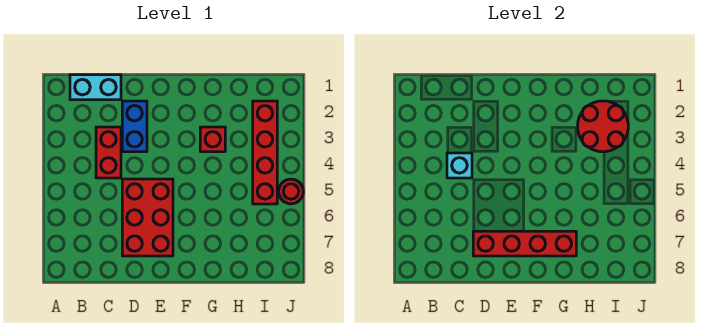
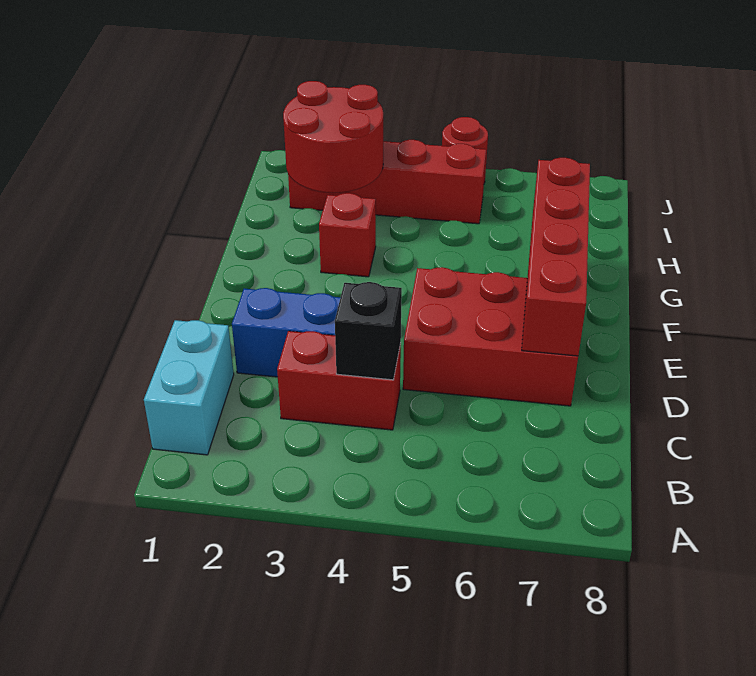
cyan brick C4 level 2 -> black brick C4 level 2

